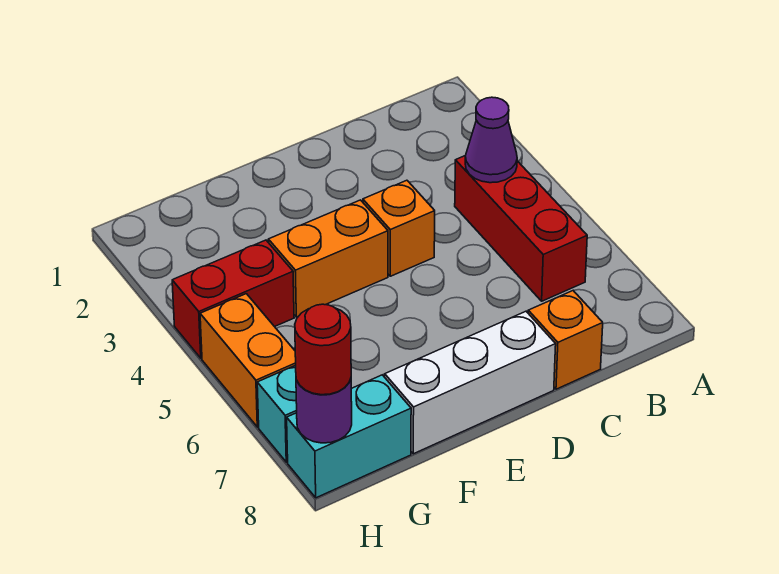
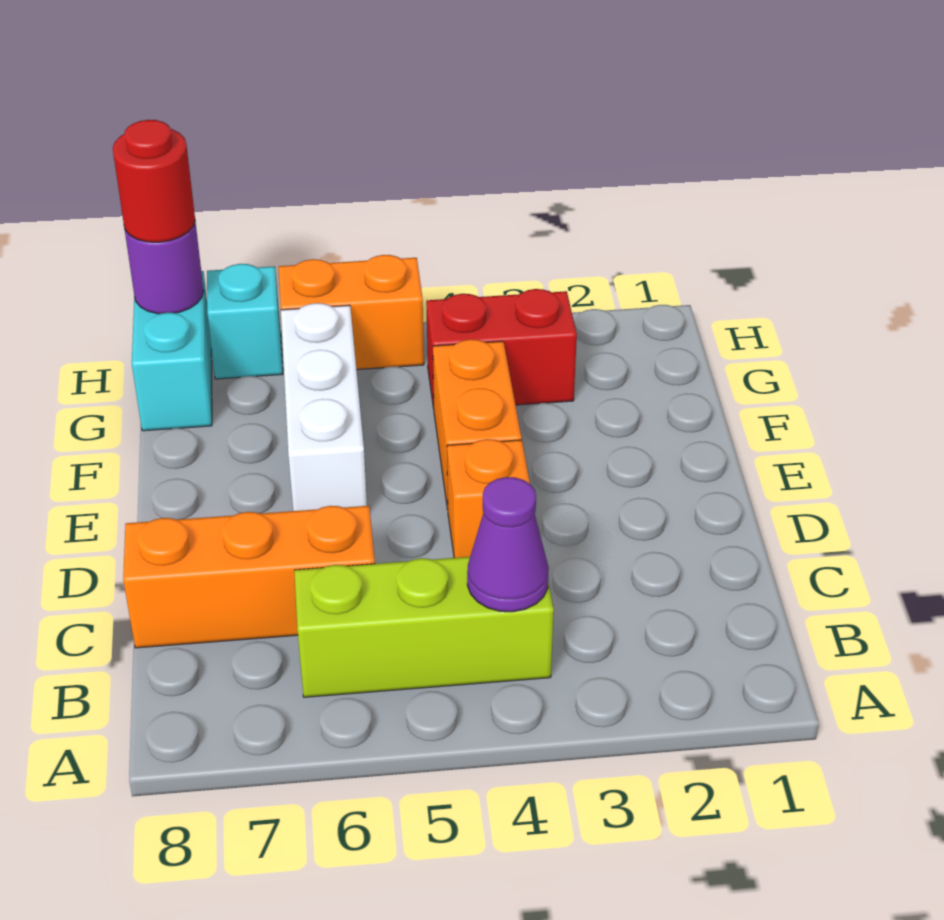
red brick B4:B6 level 1 -> lime brick B4:B6 level 1
orange brick C8 level 1 -> orange brick C6:C8 level 1
white brick D8:F8 level 1 -> white brick E6:G6 level 1
red brick G4:H4 level 1 -> red brick G3:G4 level 1

